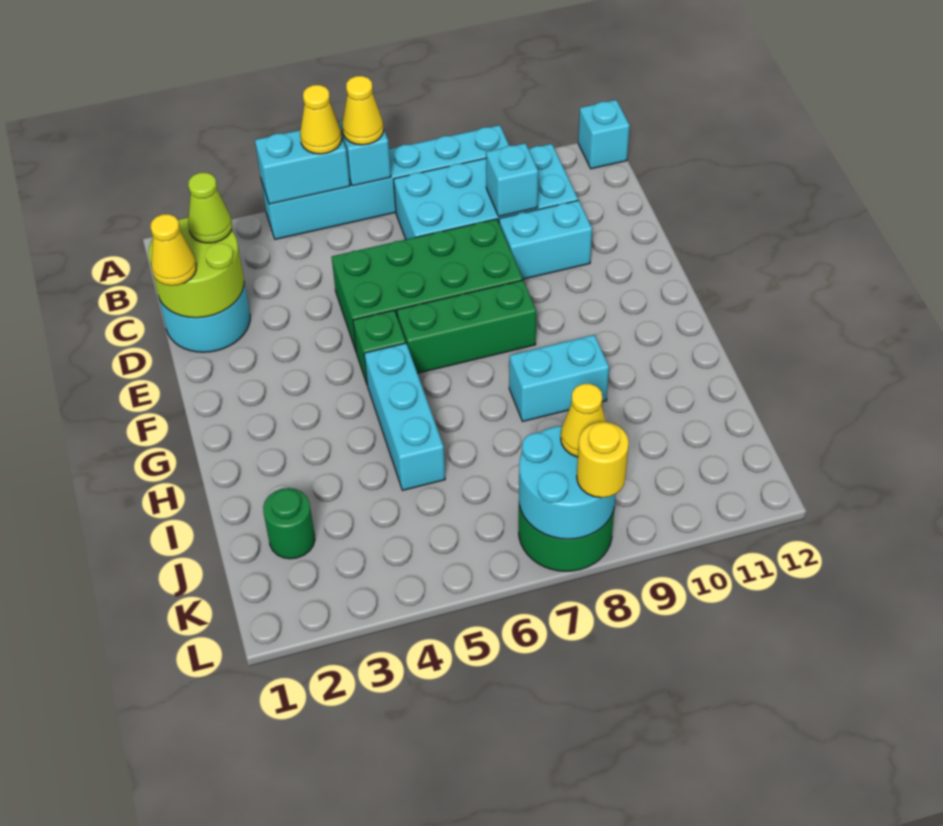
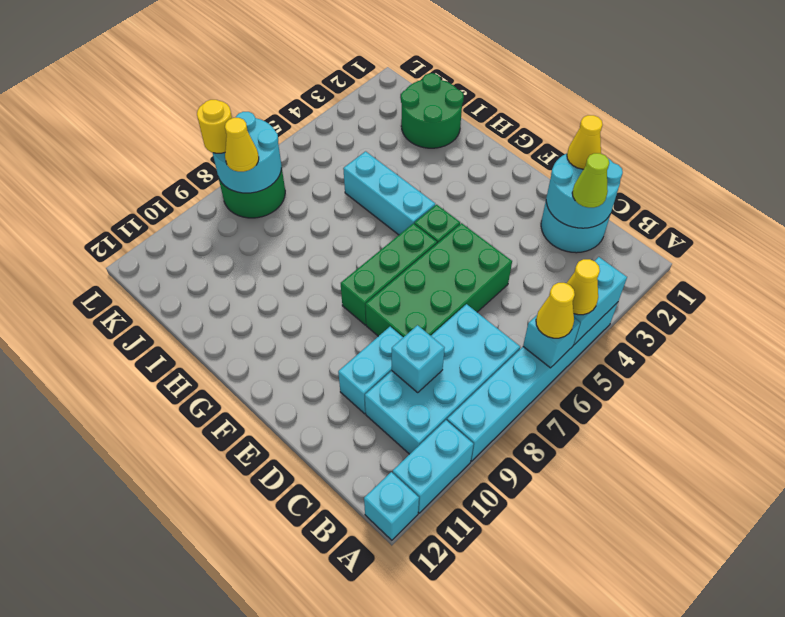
lime round brick C1:D2 level 2 -> cyan round brick C1:D2 level 2
cyan brick H8:H9 level 1 -> cyan brick A10:A11 level 1
green round brick J2 level 1 -> green round brick I1:J2 level 1

